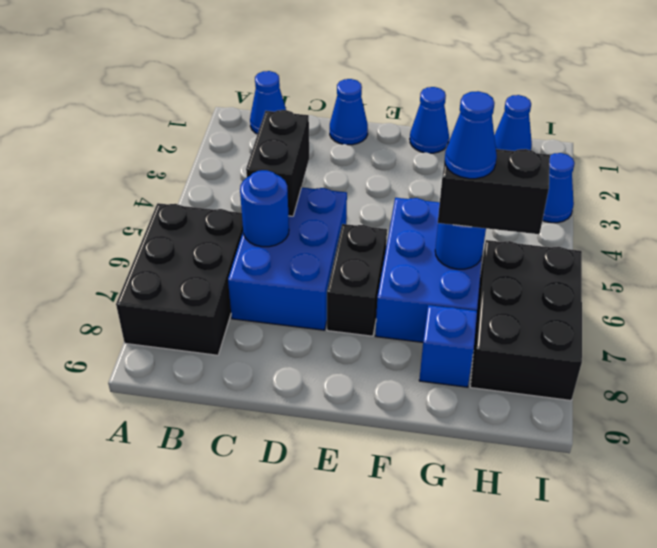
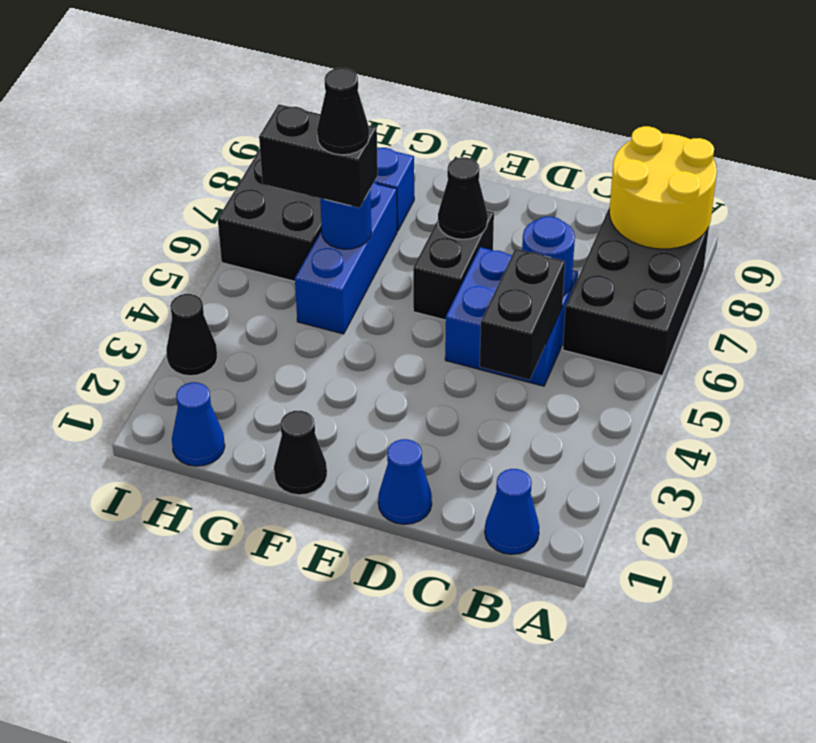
none -> yellow round brick A8:B9 level 2
blue brick C5:D7 level 1 -> blue brick C5:D6 level 1
none -> black cone E7 level 2
blue cone F1 level 1 -> black cone F1 level 1
blue brick F5:G7 level 1 -> blue brick G5:G7 level 1
blue cone G6 level 4 -> black cone G6 level 4
blue cone I3 level 1 -> black cone I3 level 1

